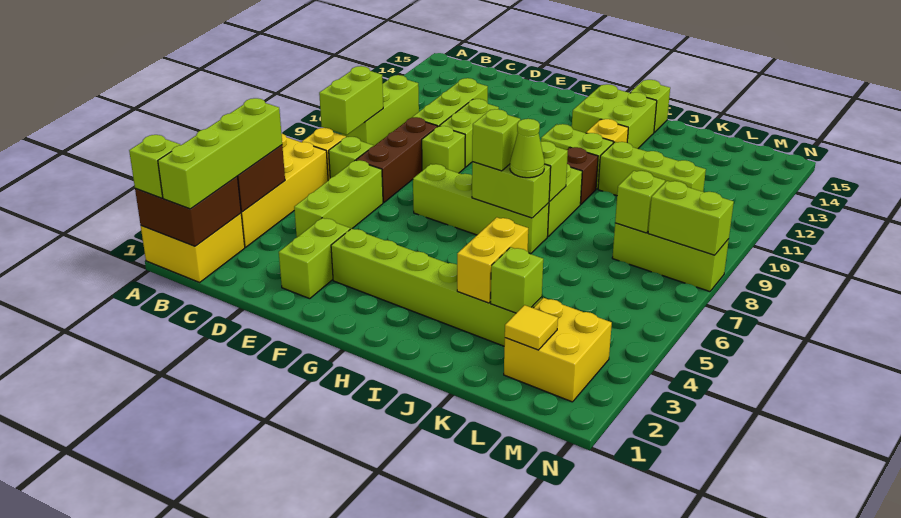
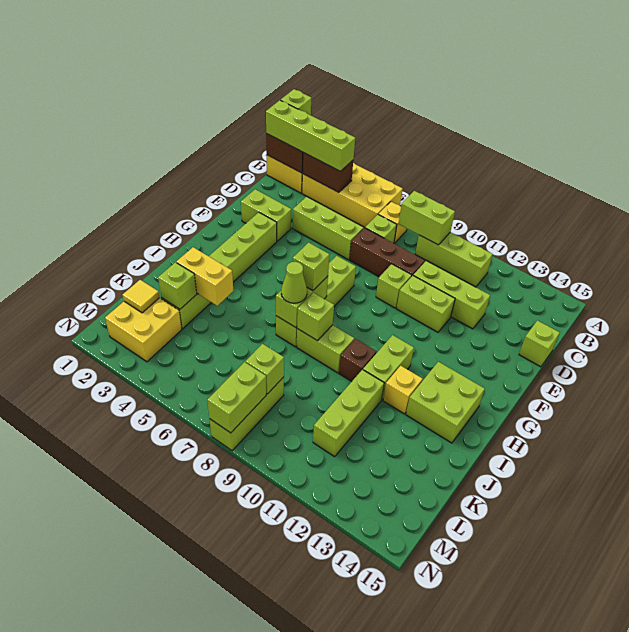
lime brick I15 level 1 -> lime brick D15 level 1

